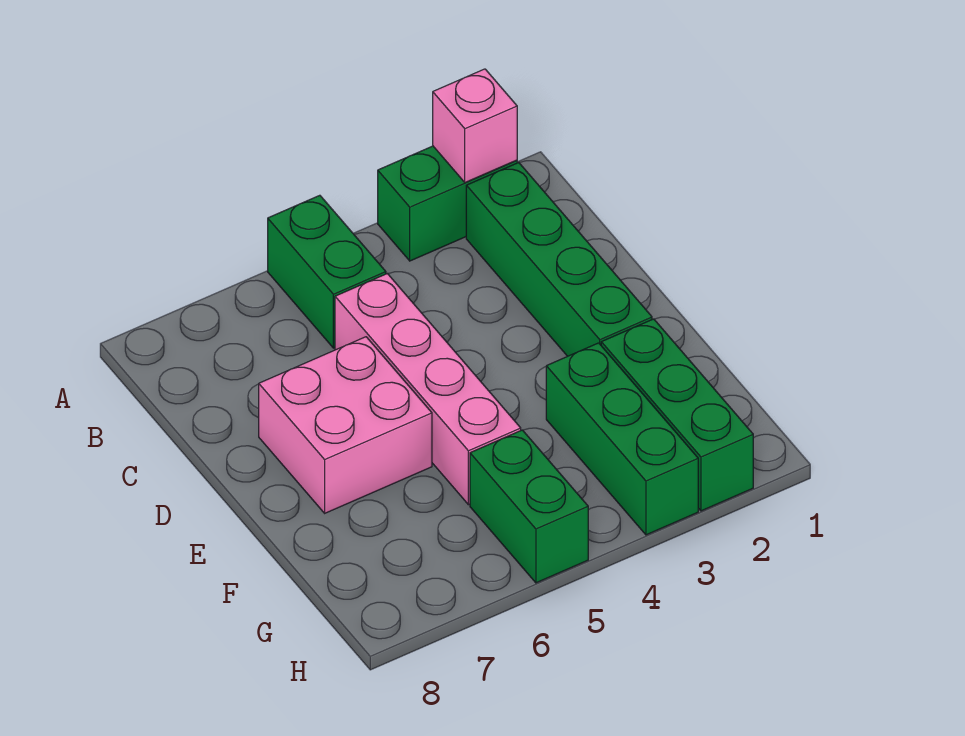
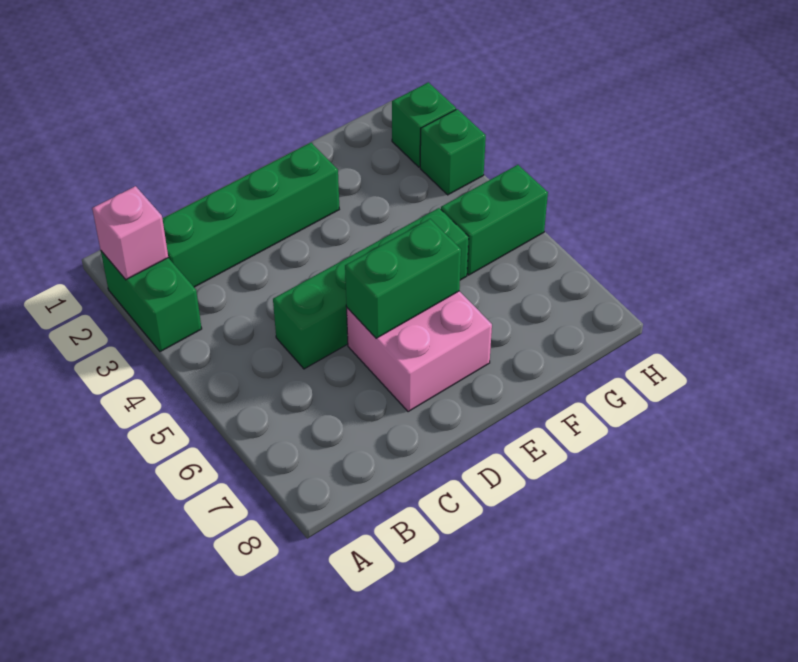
green brick A5:B5 level 1 -> green brick D6:E6 level 2
pink brick C5:F5 level 1 -> green brick C5:F5 level 1
green brick F2:H2 level 1 -> green brick H2 level 1
green brick F3:H3 level 1 -> green brick H3 level 1

